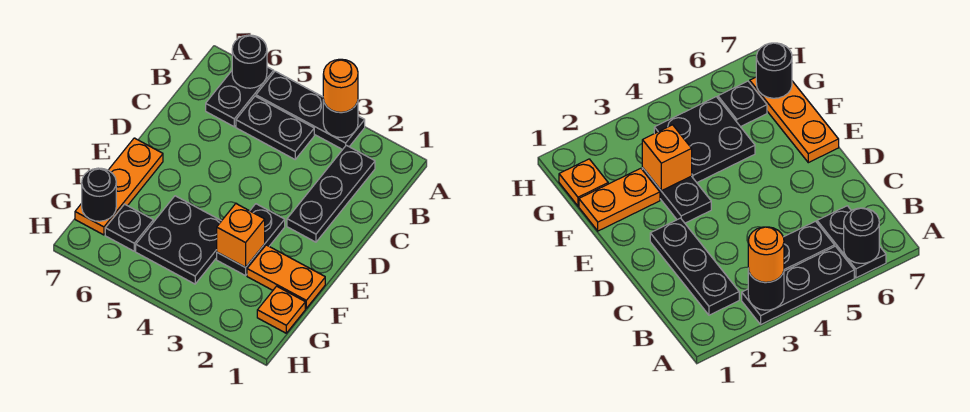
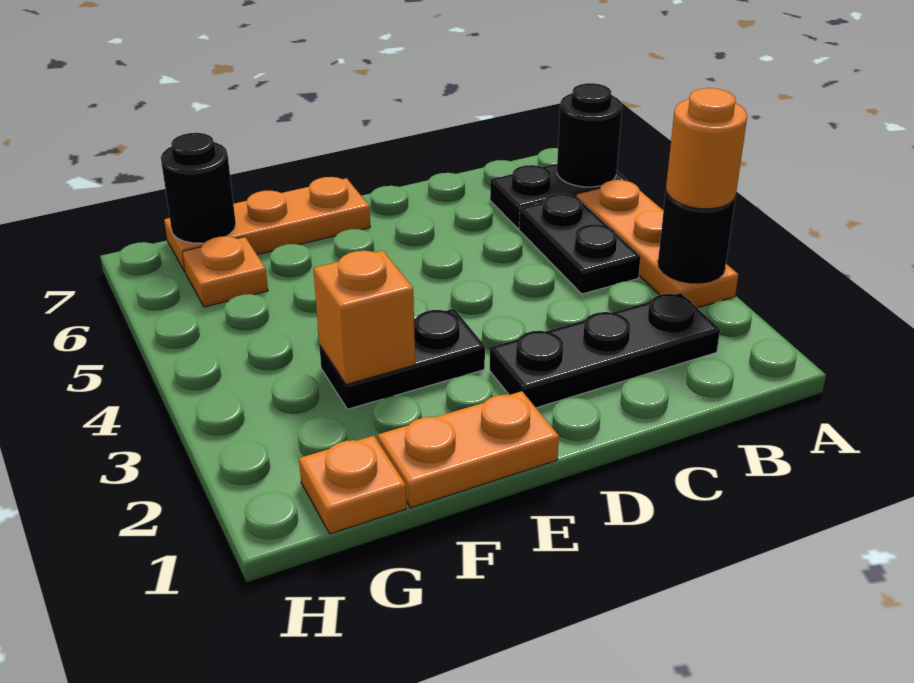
black plate A3:A5 level 1 -> orange plate A3:A5 level 1
orange plate F1:F2 level 1 -> orange plate E1:F1 level 1
black plate F4:G5 level 1 -> none
black plate G6 level 1 -> orange plate G6 level 1

